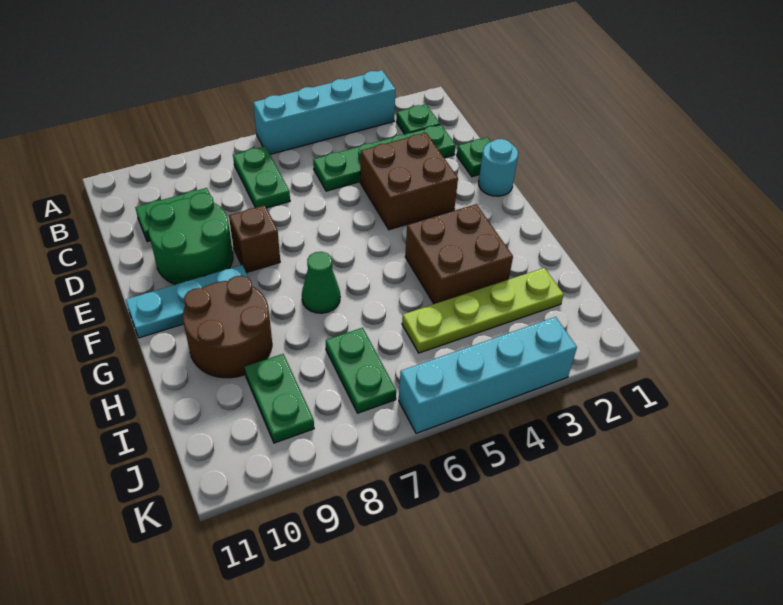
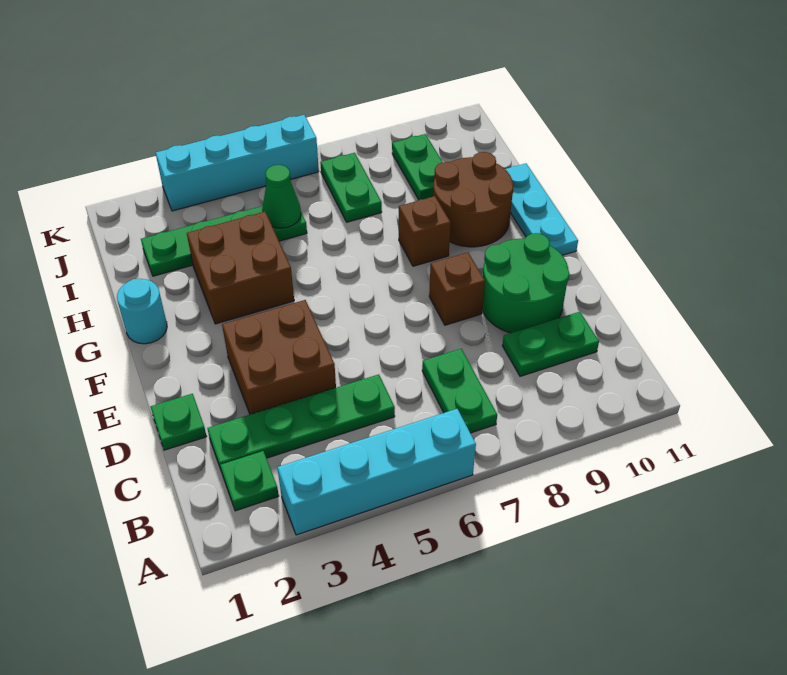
cyan round brick E1 level 1 -> cyan round brick G1 level 1
cyan plate F9:F11 level 1 -> cyan plate F11:H11 level 1
green cone G7 level 1 -> green cone I5 level 2
none -> brown brick G8 level 1
lime plate I2:I5 level 1 -> green plate I2:I5 level 1

